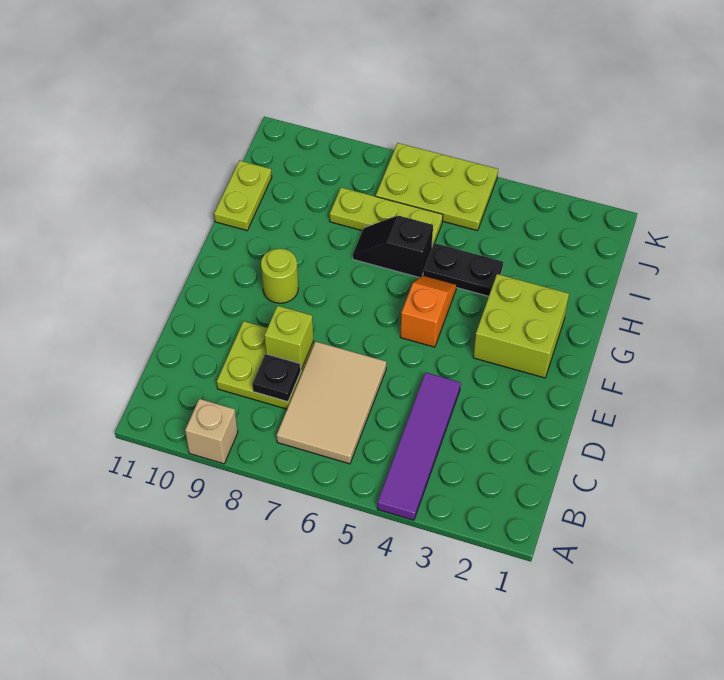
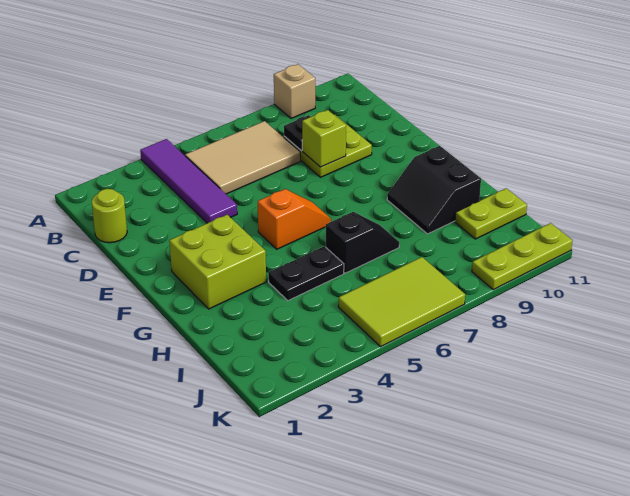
tan tile B6:D7 level 1 -> tan tile B5:C7 level 1
orange slope F5:G5 level 1 top F -> orange slope F5:F6 level 1 top 5
lime round brick F9 level 1 -> lime round brick C1 level 1
none -> black slope G9:H10 level 1 top 10
lime plate H11:I11 level 1 -> lime plate I10:I11 level 1
lime plate I6:I8 level 1 -> lime plate K9:K11 level 1
lime plate J5:K7 level 1 -> lime tile J5:K7 level 1

